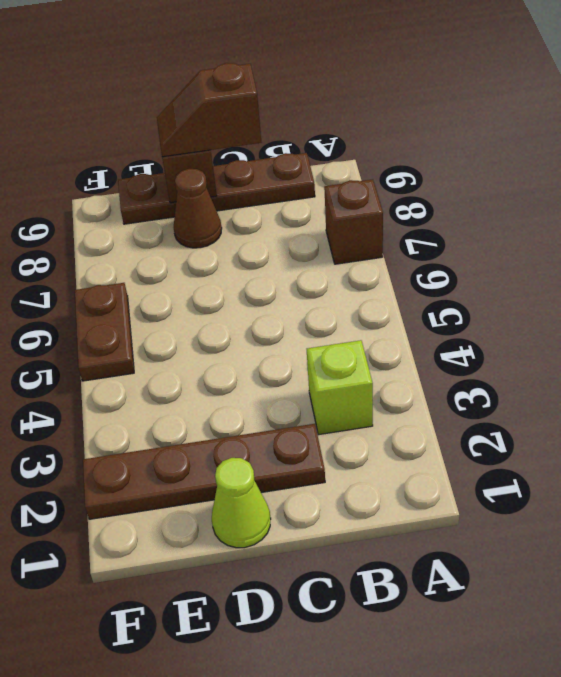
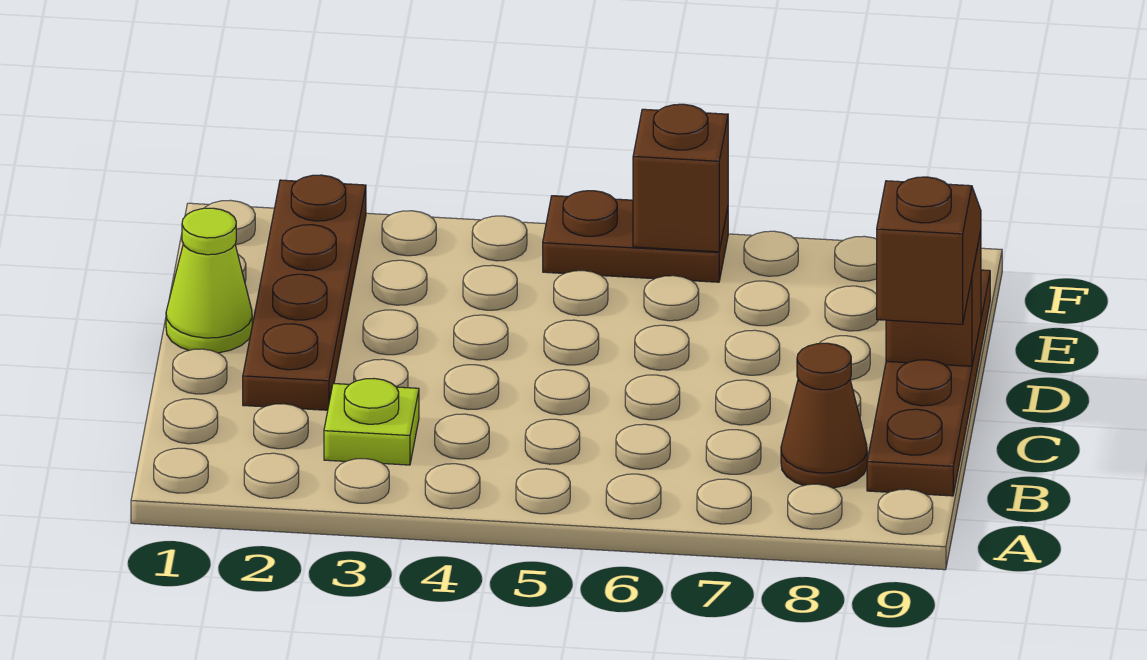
brown brick A7 level 1 -> brown brick F6 level 2
lime brick B3 level 1 -> lime plate B3 level 1
brown cone D8 level 1 -> brown cone B8 level 1

